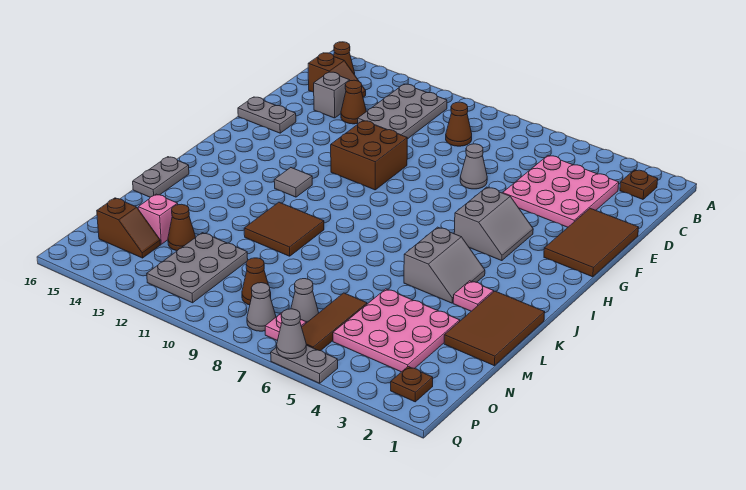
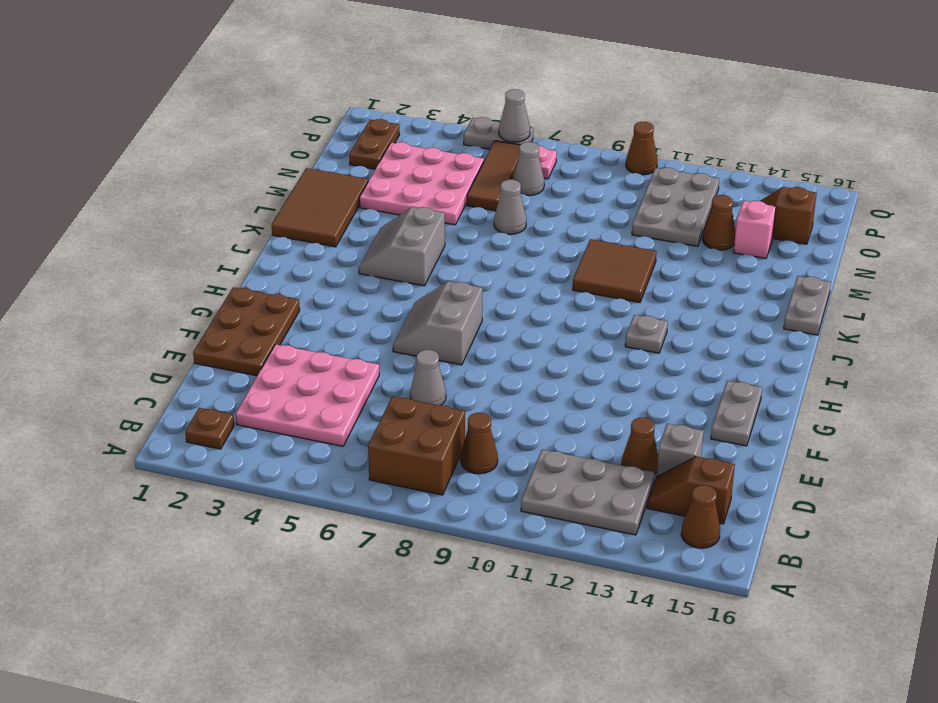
grey plate B11:D12 level 1 -> grey plate B11:C13 level 1
brown tile E1:G2 level 1 -> brown plate E1:G2 level 1
brown brick F10:G11 level 1 -> brown brick B7:C8 level 1
grey plate F15:F16 level 1 -> grey plate F15:G15 level 1
grey slope G4:H5 level 1 top 5 -> grey slope G6:H7 level 1 top 7
grey tile I12 level 1 -> grey plate I12 level 1
pink plate K3 level 1 -> none
brown cone O9 level 1 -> brown cone Q10 level 1
brown plate P2 level 1 -> brown plate O2:P2 level 1
grey cone P8 level 1 -> grey cone M7 level 1

